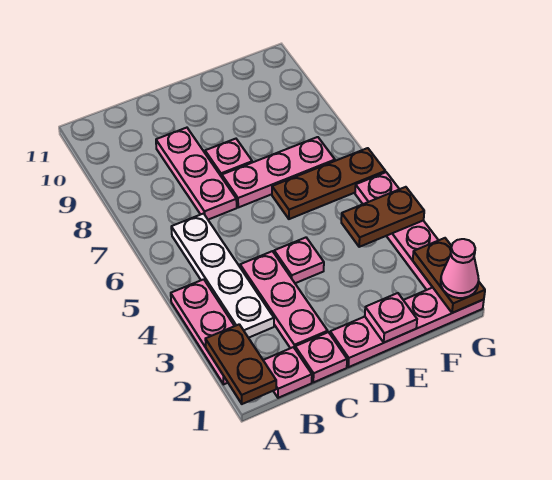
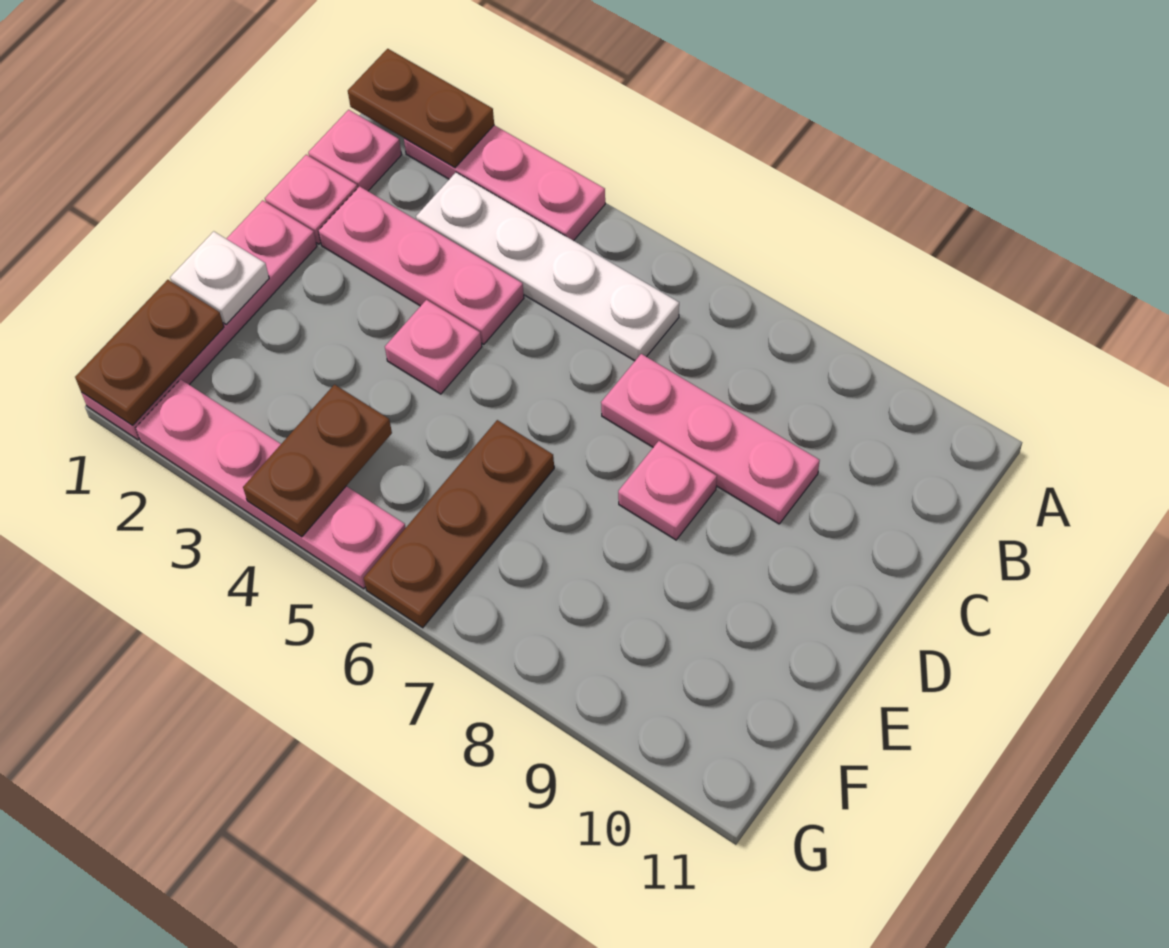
pink plate D7:F7 level 1 -> none
pink plate E1 level 2 -> white plate E1 level 2
brown plate G1:G2 level 2 -> brown plate F1:G1 level 2
pink cone G1 level 3 -> none

